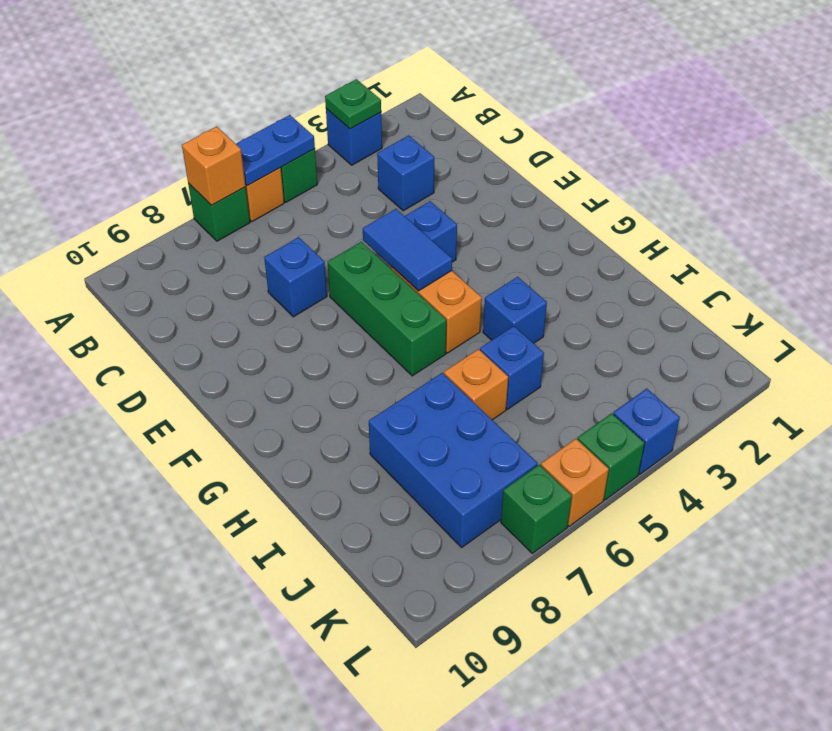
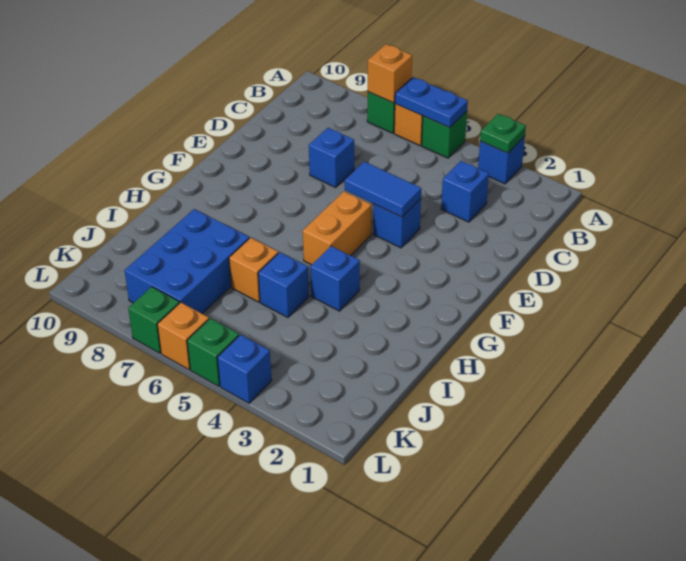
blue tile E5:F5 level 2 -> blue tile E4:E5 level 2
green brick E6:G6 level 1 -> none

